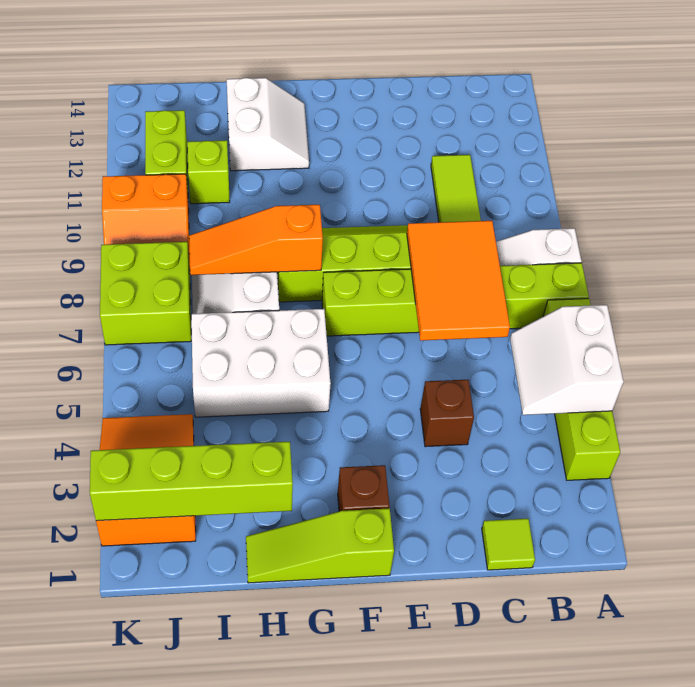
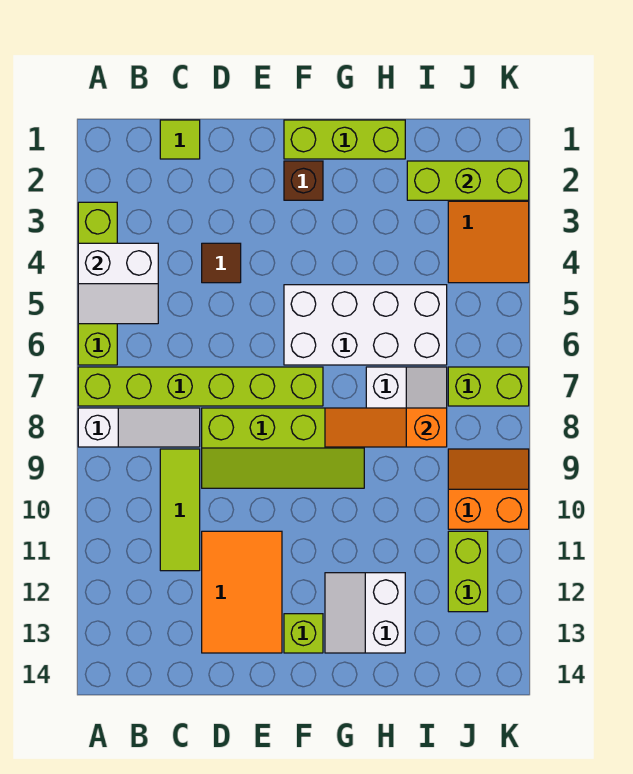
white slope A4:B5 level 2 top A -> white slope A4:B5 level 2 top 4
orange tile C6:D8 level 2 -> orange tile D11:E13 level 1
brown brick D4 level 1 -> brown tile D4 level 1
lime slope F1:H1 level 1 top F -> lime brick F1:H1 level 1
white brick G5:I6 level 1 -> white brick F5:I6 level 1
orange slope G8:I8 level 2 top G -> orange slope G8:I8 level 2 top I
lime brick H2:K2 level 2 -> lime brick I2:K2 level 2
lime brick I11 level 1 -> lime brick F13 level 1
lime brick J7:K8 level 1 -> lime brick J7:K7 level 1

